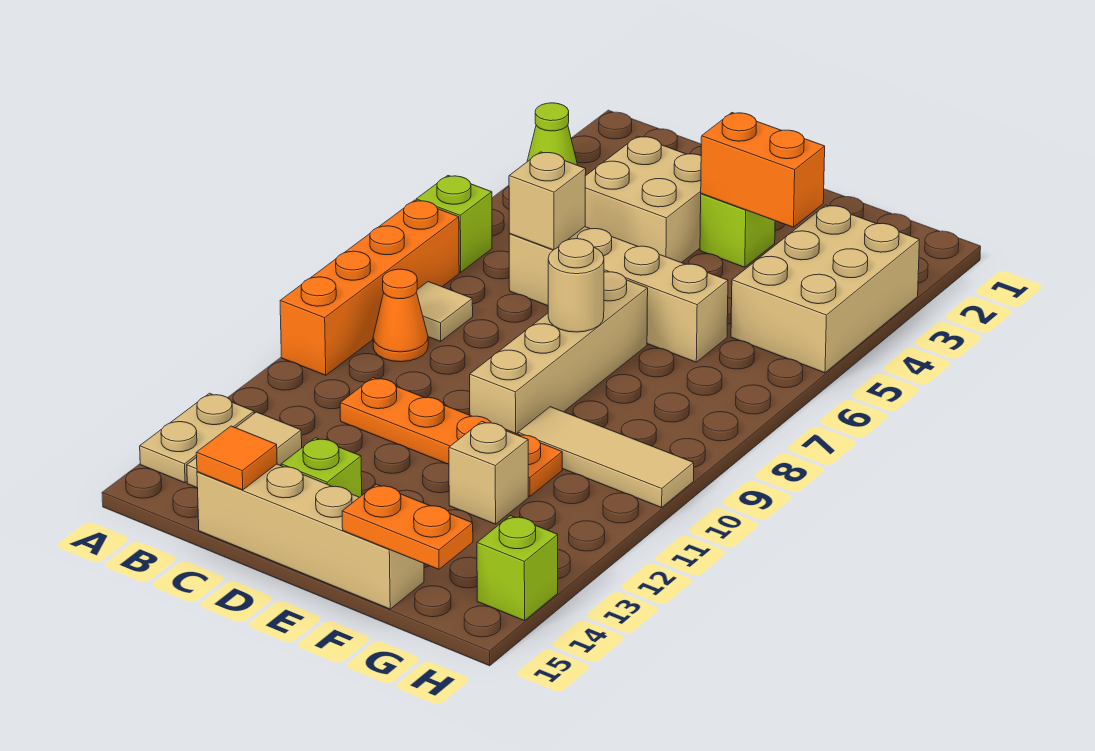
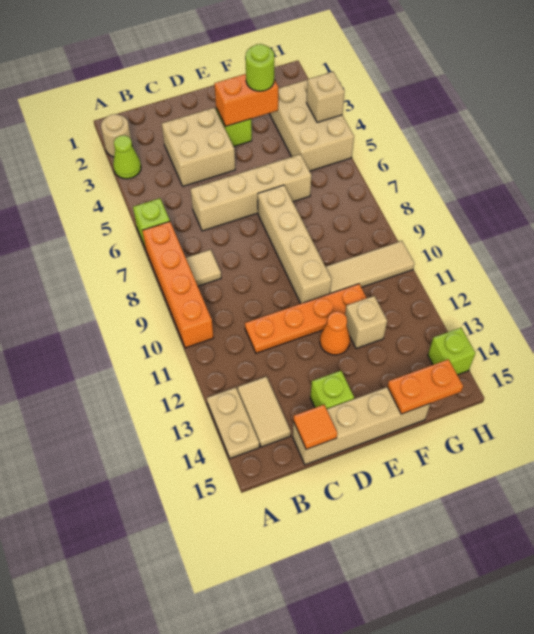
orange cone B9 level 1 -> orange cone E12 level 1
tan brick C6 level 2 -> tan brick H4 level 2
tan round brick E8 level 2 -> tan round brick A2 level 1
none -> lime round brick F3 level 3

